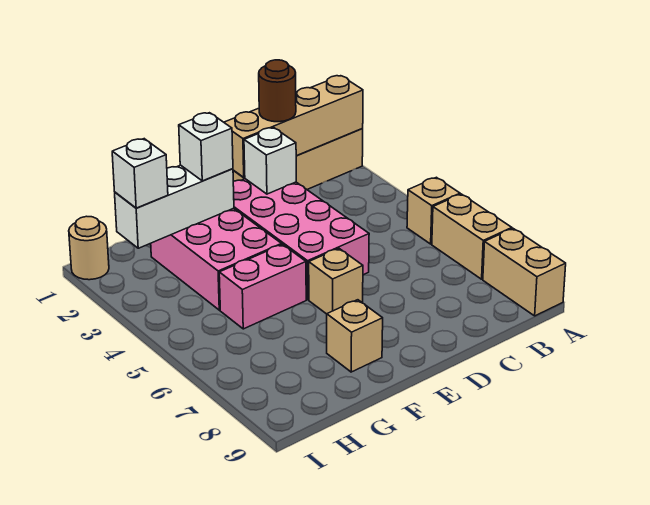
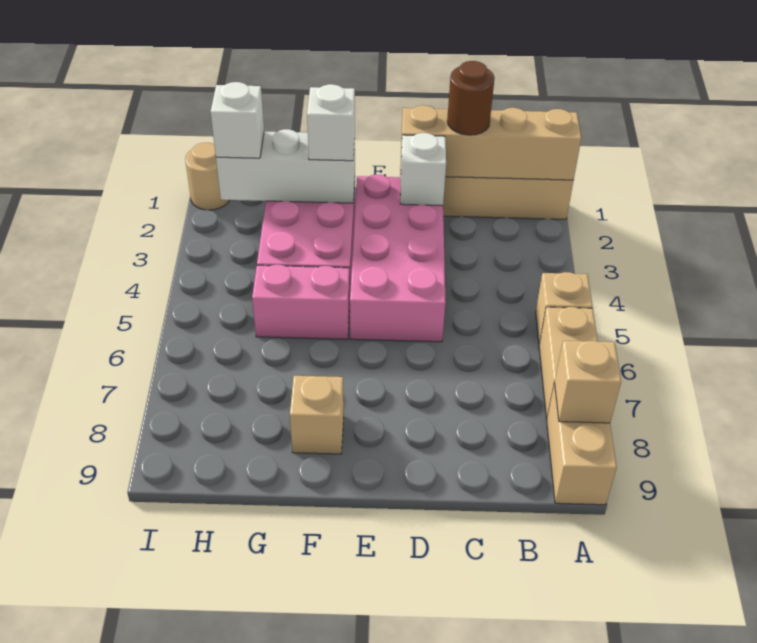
tan brick E6 level 1 -> tan brick A8 level 2

